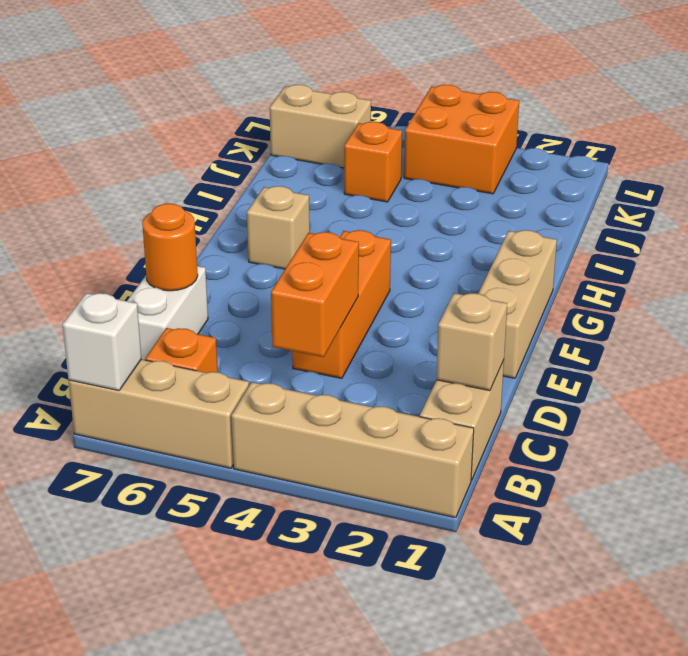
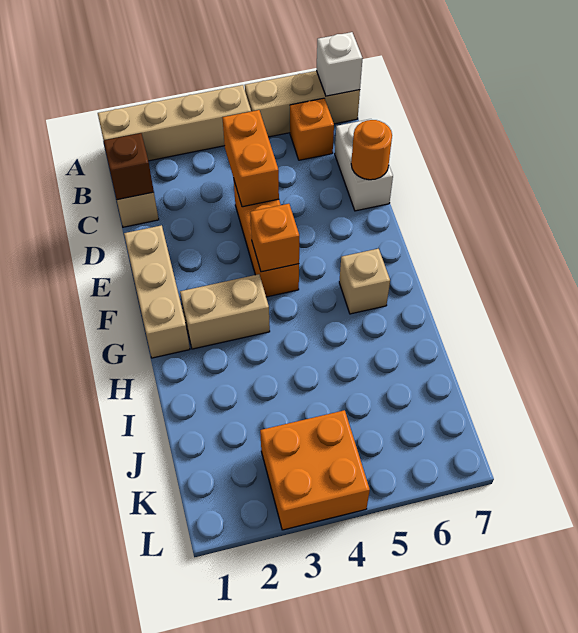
tan brick C1 level 2 -> brown brick C1 level 2
orange brick J5 level 1 -> orange brick F4 level 2
tan brick K6:K7 level 1 -> tan brick G2:G3 level 1

